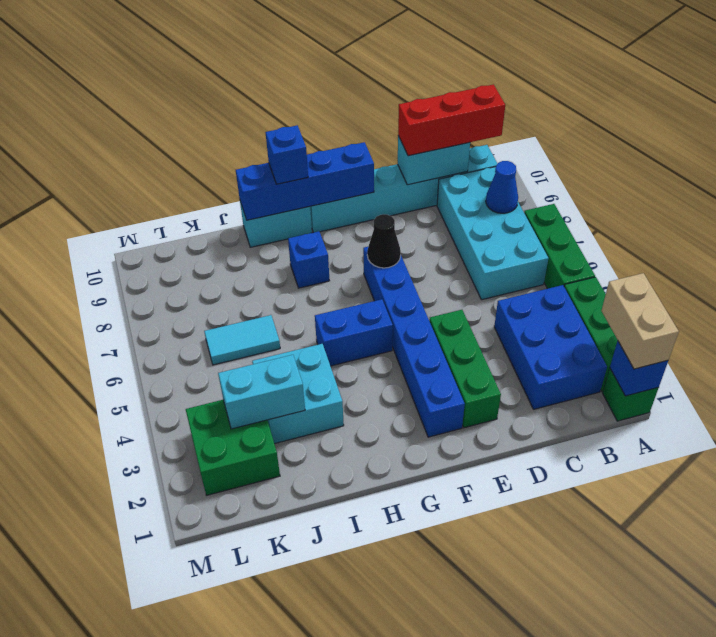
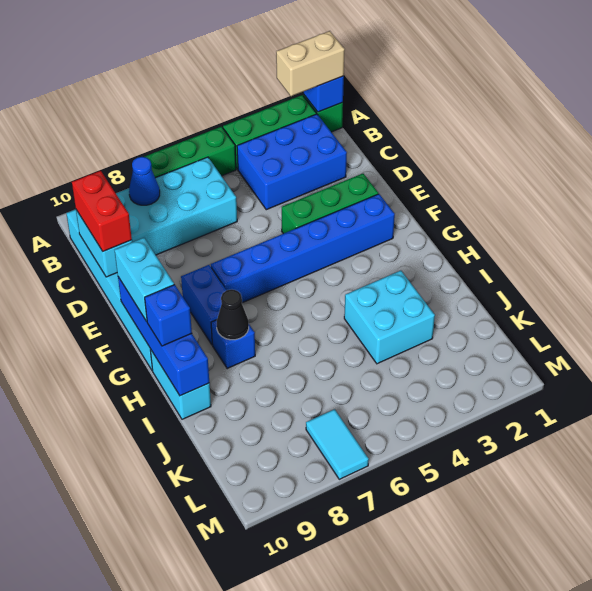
red brick B10:D10 level 3 -> red brick C10:D10 level 3
black cone F7 level 2 -> black cone H8 level 2
blue brick G5:H5 level 1 -> blue brick F8:G8 level 1
cyan brick J3:K3 level 2 -> cyan brick F10:G10 level 3
cyan tile J6:K6 level 1 -> cyan tile L7:M7 level 1
green brick K2:L3 level 1 -> none

